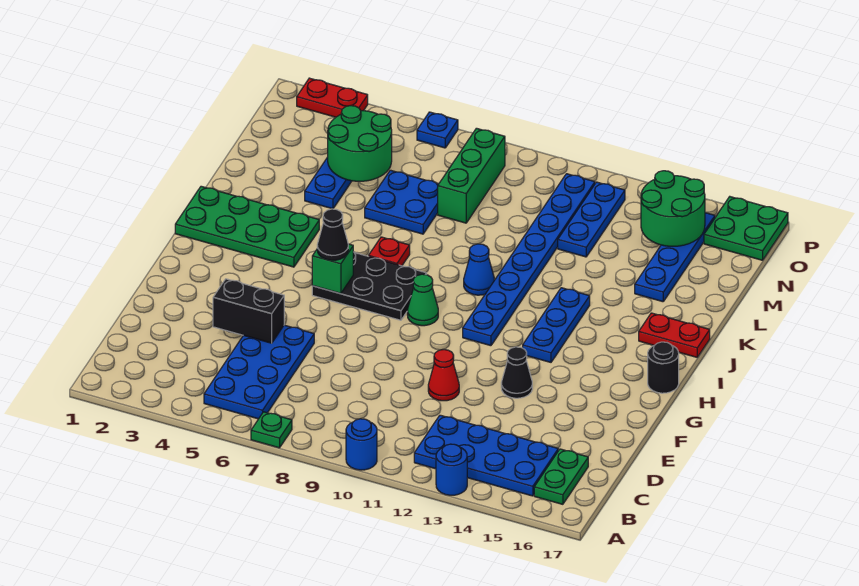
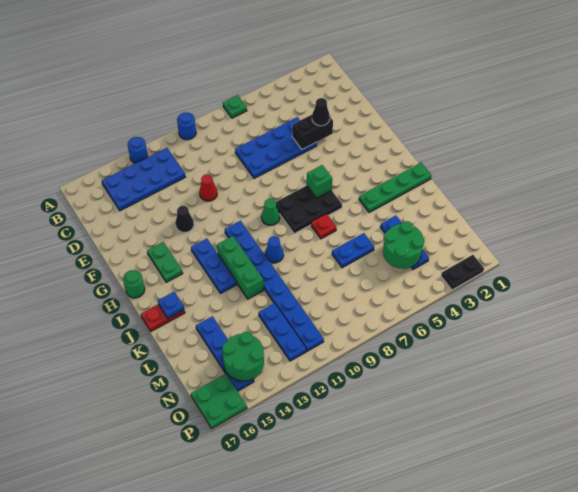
blue plate B5:E6 level 1 -> blue plate D5:E8 level 1
green plate B16:C16 level 1 -> green plate G15:H15 level 1
black cone H6 level 3 -> black cone E4 level 3
black round brick H17 level 1 -> green round brick H17 level 1
green plate I1:J4 level 1 -> green plate J1:J4 level 1
blue plate L6:M7 level 1 -> blue plate L6:L7 level 1
green brick M8:O8 level 1 -> green brick I12:K12 level 1
red plate P2:P3 level 1 -> black plate P2:P3 level 1
blue plate P6 level 1 -> blue plate J16 level 2

